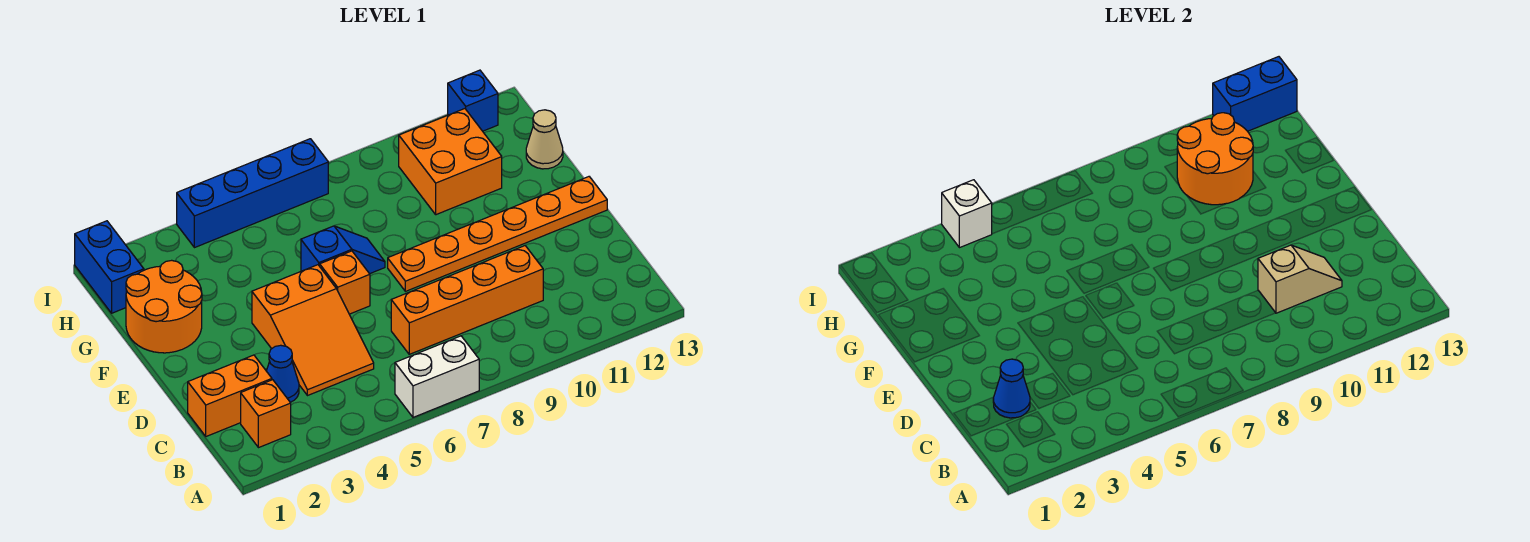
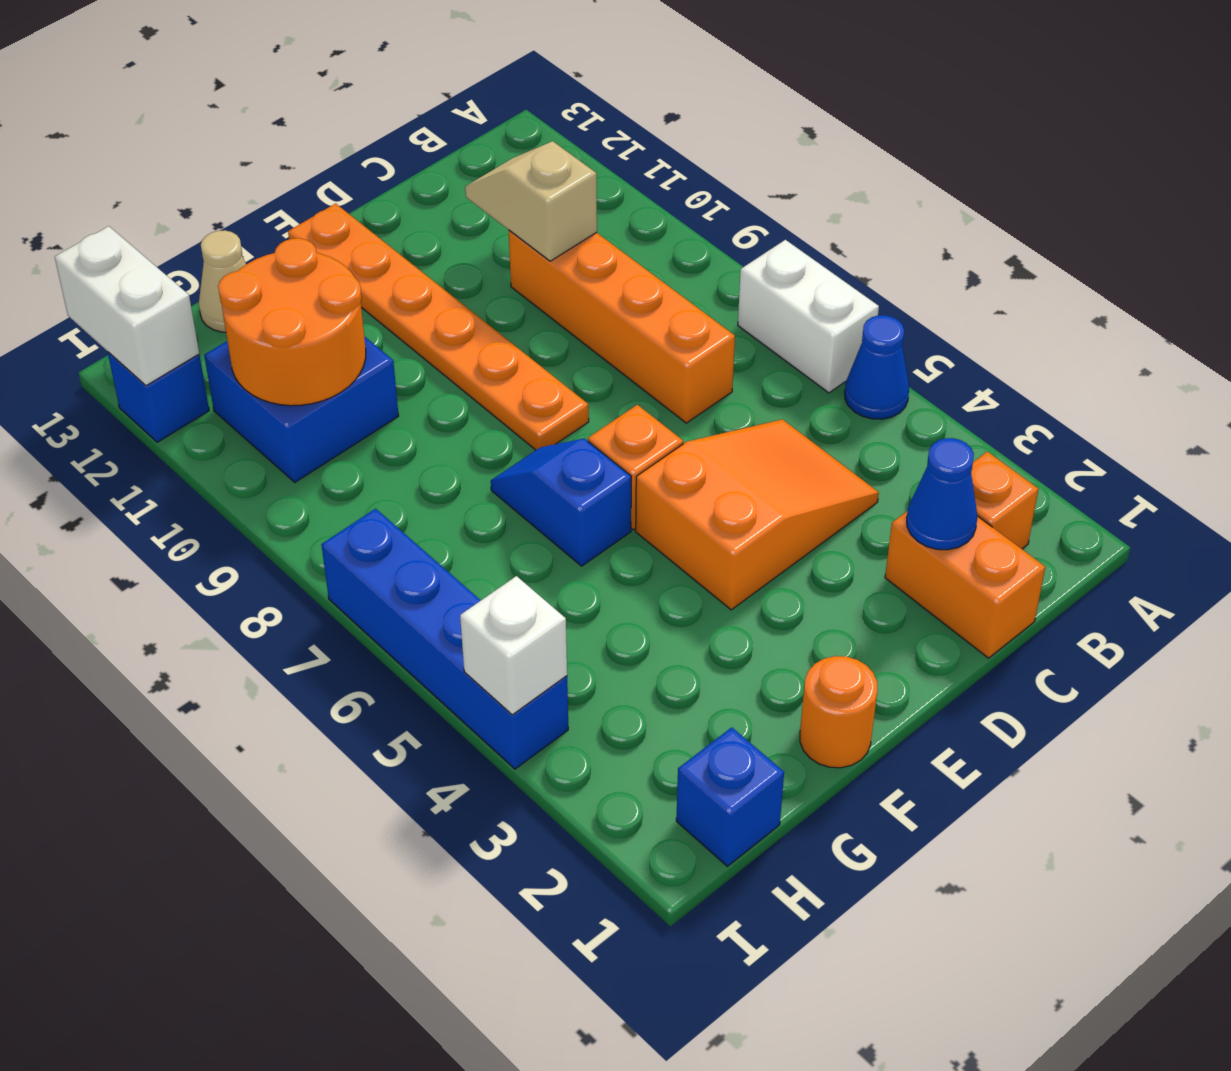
blue cone C3 level 1 -> blue cone A5 level 1
orange round brick F1:G2 level 1 -> orange round brick F1 level 1
orange brick G10:H11 level 1 -> blue brick G10:H11 level 1
blue brick H1:I1 level 1 -> blue brick H1 level 1
blue brick I12:I13 level 2 -> white brick I12:I13 level 2

